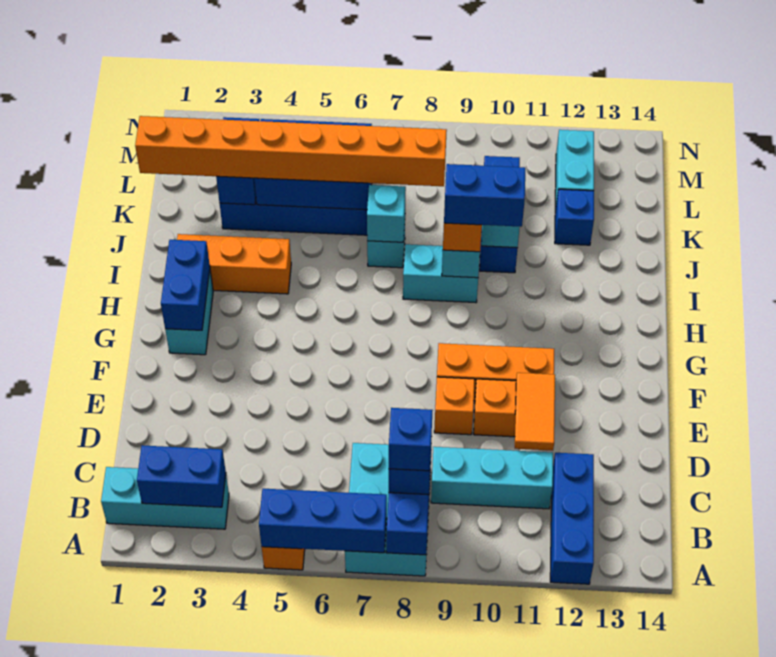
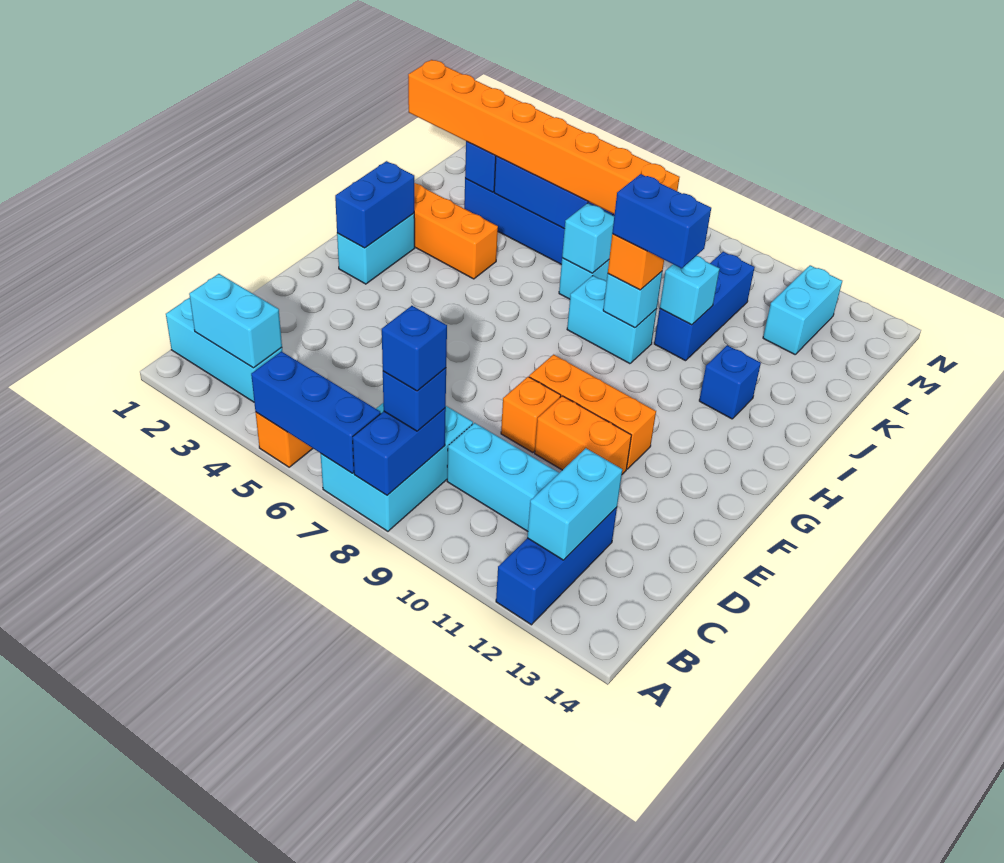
blue brick B2:B3 level 2 -> cyan brick B2:B3 level 2
none -> cyan brick B12:C12 level 2
orange tile D11:E11 level 2 -> none
blue brick K12 level 1 -> blue brick I12 level 1

